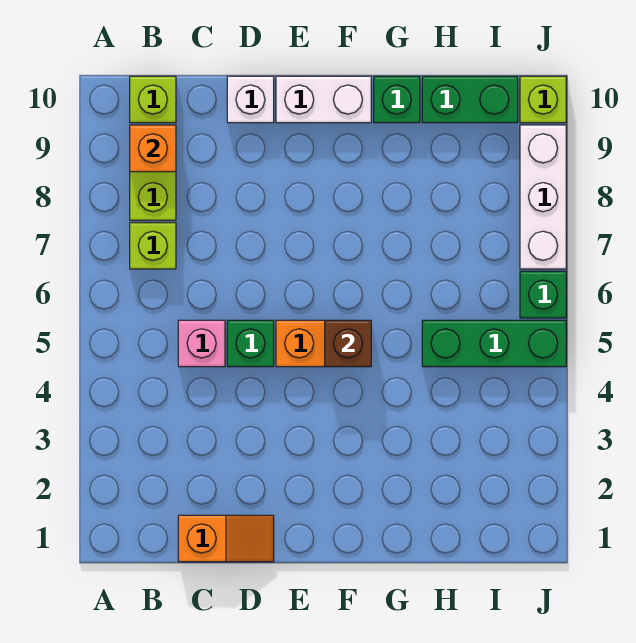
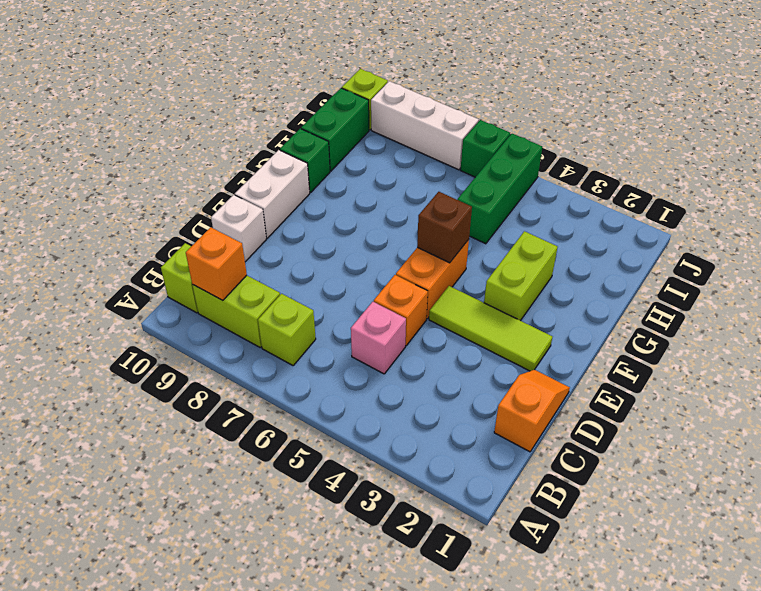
green brick D5 level 1 -> orange brick D5 level 1
none -> lime tile E2:E4 level 1
none -> lime brick F3:G3 level 1

